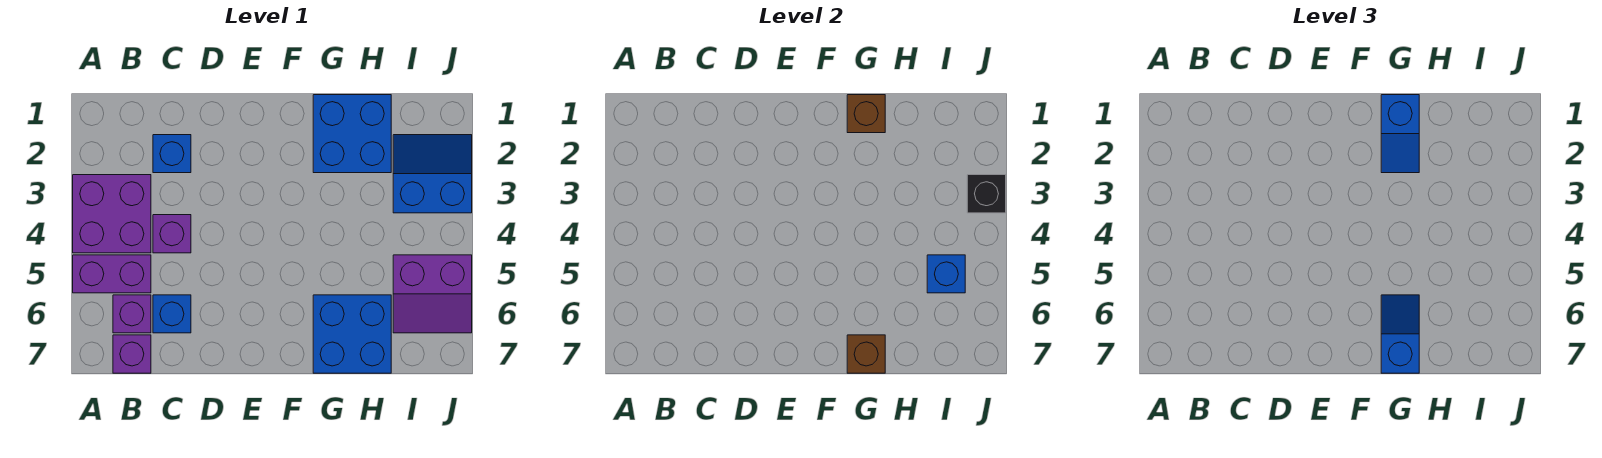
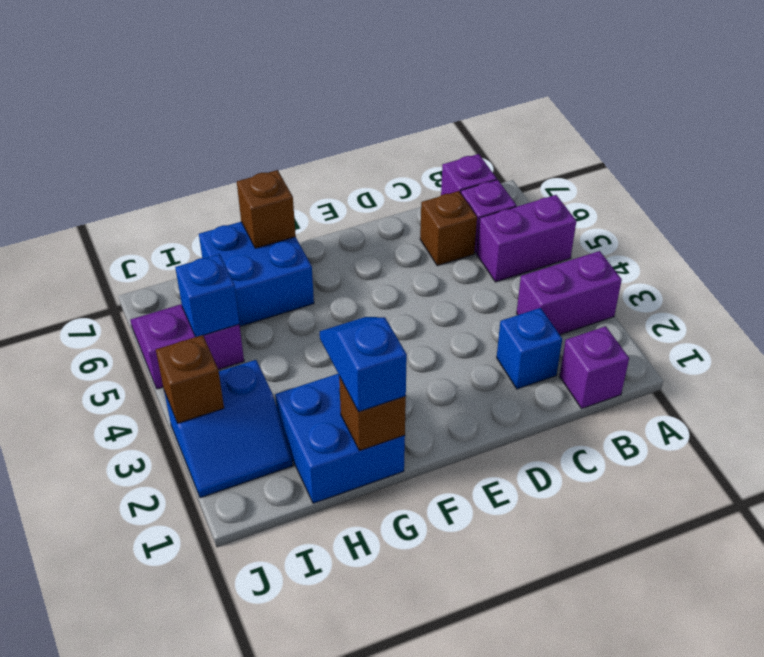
purple brick A3:B4 level 1 -> purple brick A3:B3 level 1
purple brick C4 level 1 -> purple brick B1 level 1
blue brick C6 level 1 -> brown brick C6 level 1
blue slope G6:G7 level 3 top 7 -> none
black brick J3 level 2 -> brown brick J3 level 2

